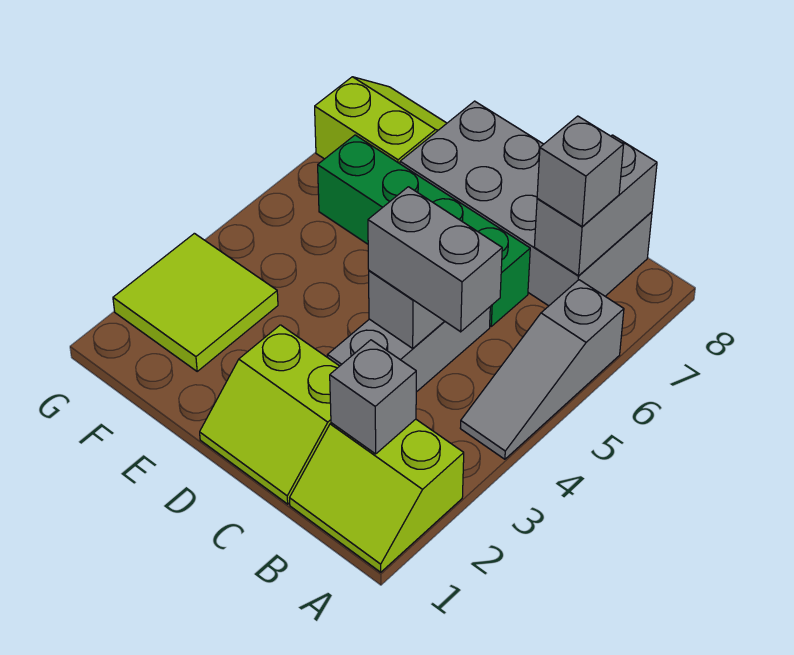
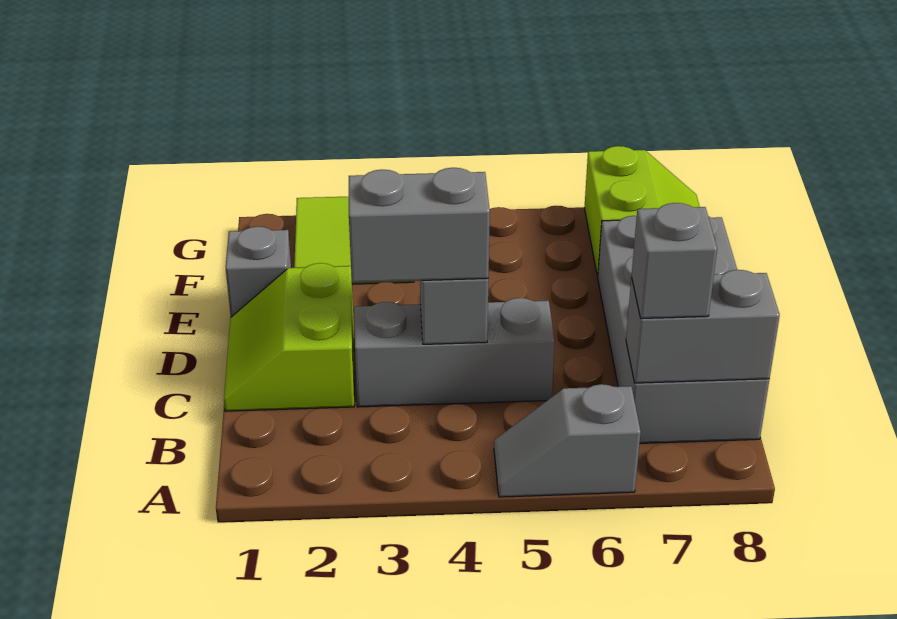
lime slope A1:B2 level 1 top 2 -> none
grey slope A4:A6 level 1 top 6 -> grey slope A5:A6 level 1 top 6
grey brick B2 level 2 -> grey brick E1 level 1
grey brick B4:C4 level 3 -> grey brick C3:C4 level 3
green brick C6:F6 level 1 -> none

